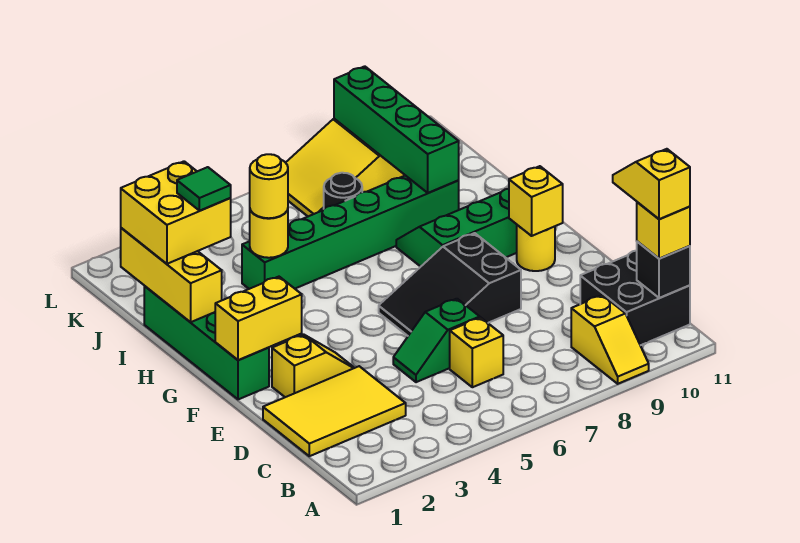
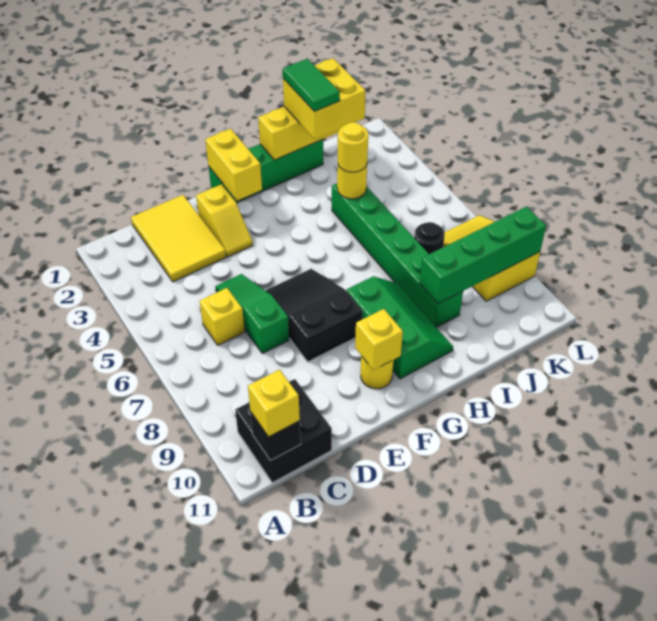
yellow slope A9:B9 level 1 top B -> none
yellow slope B11:C11 level 4 top B -> none
green slope D5:D6 level 1 top 6 -> green slope D5:D7 level 1 top 7
green tile I2 level 4 -> green tile I1:I2 level 4

